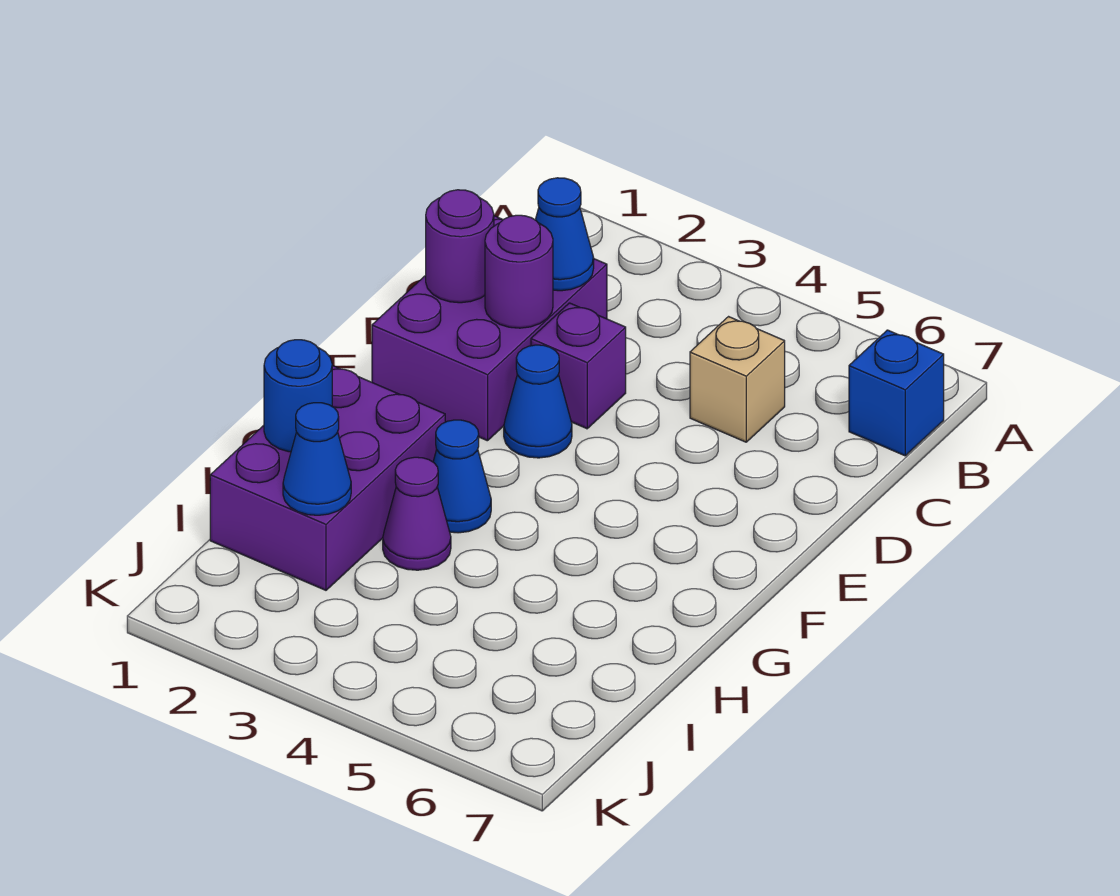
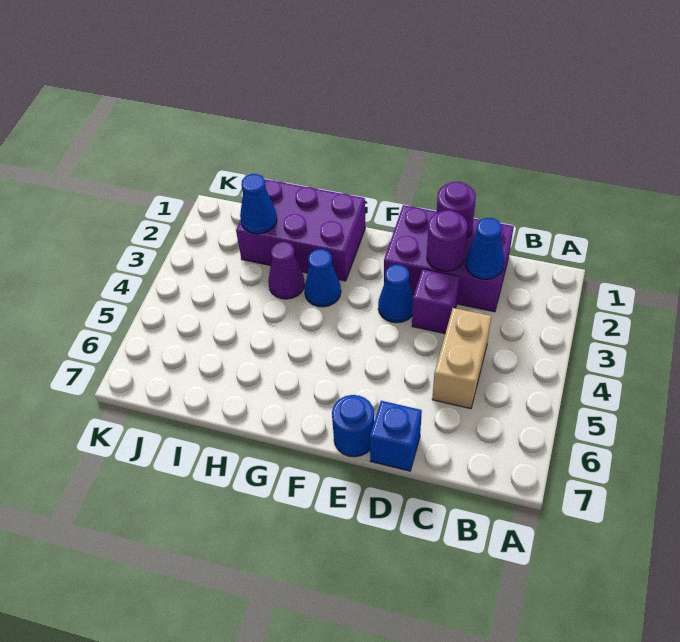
blue brick B7 level 1 -> blue brick D7 level 1
tan brick C5 level 1 -> tan brick C4:C5 level 1
blue round brick H1 level 2 -> blue round brick E7 level 1

